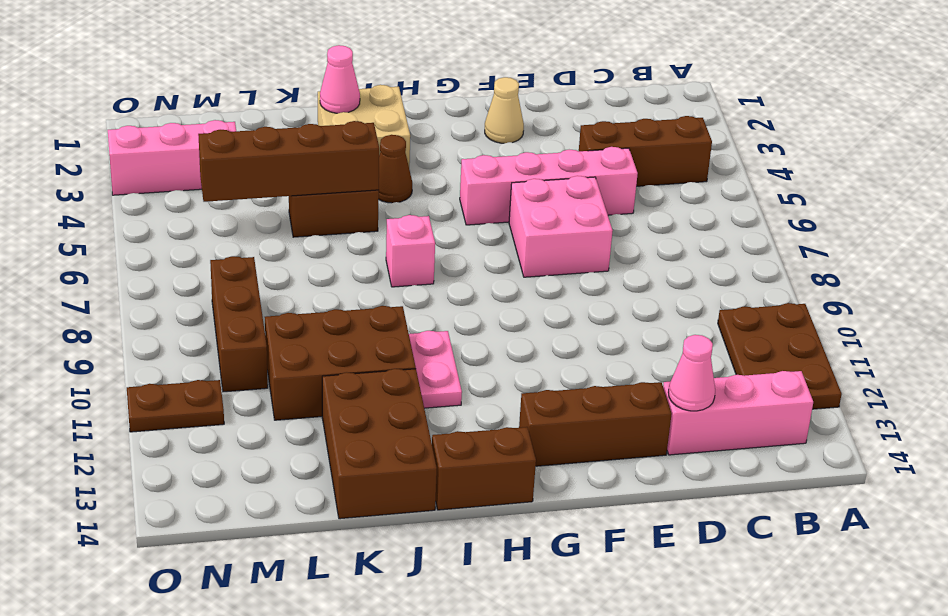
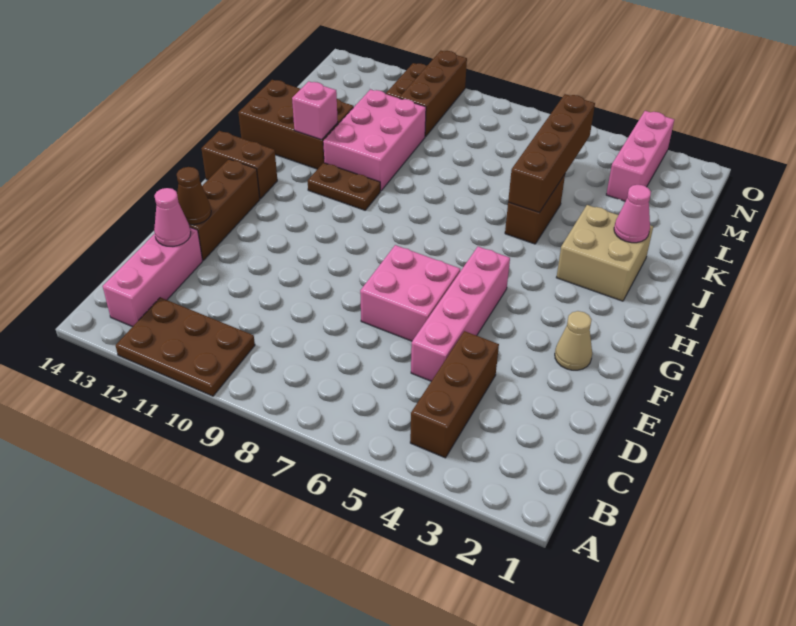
brown brick H14:I14 level 1 -> brown brick H13:H14 level 1
brown cone I4 level 1 -> brown cone E13 level 2
pink brick I7 level 1 -> pink brick J12 level 2
pink plate I10:I11 level 1 -> brown plate I10:I11 level 1
brown brick J10:L11 level 1 -> pink brick J10:L11 level 1
brown brick M8:M10 level 1 -> brown brick M10:O10 level 1

